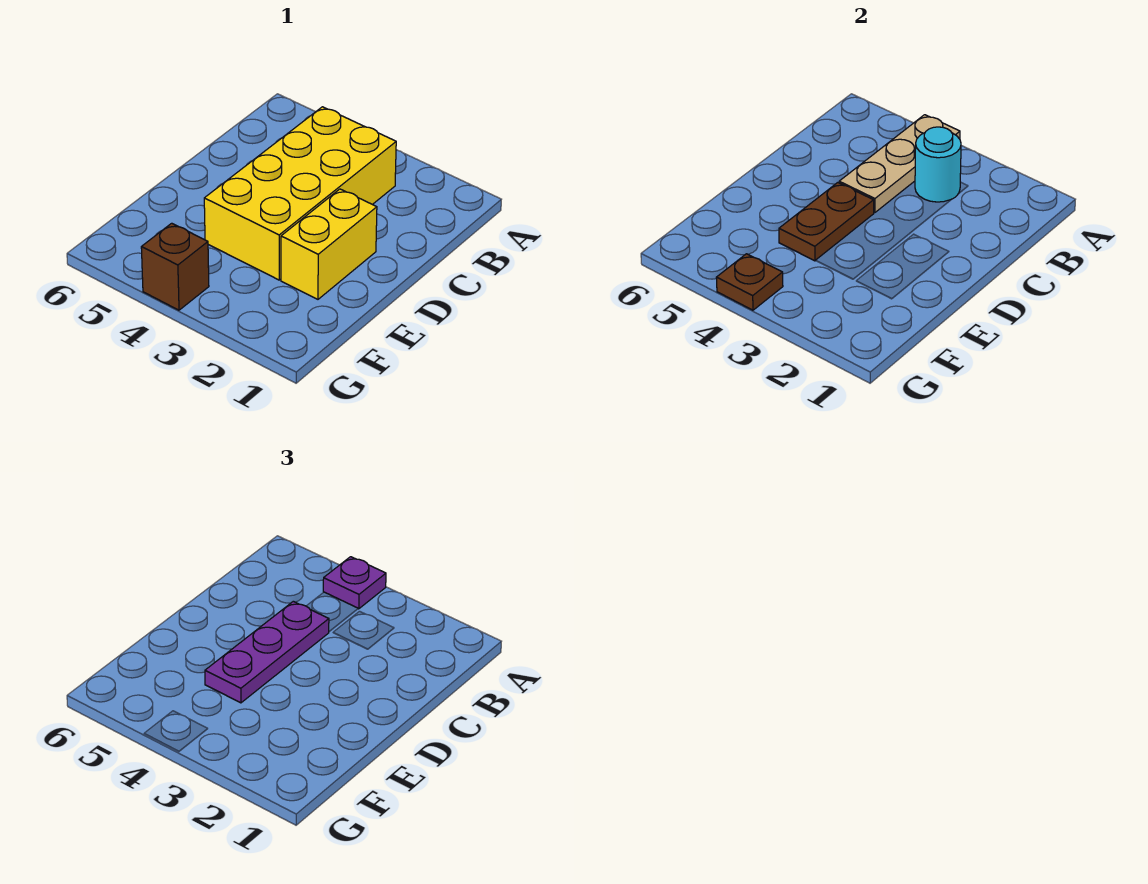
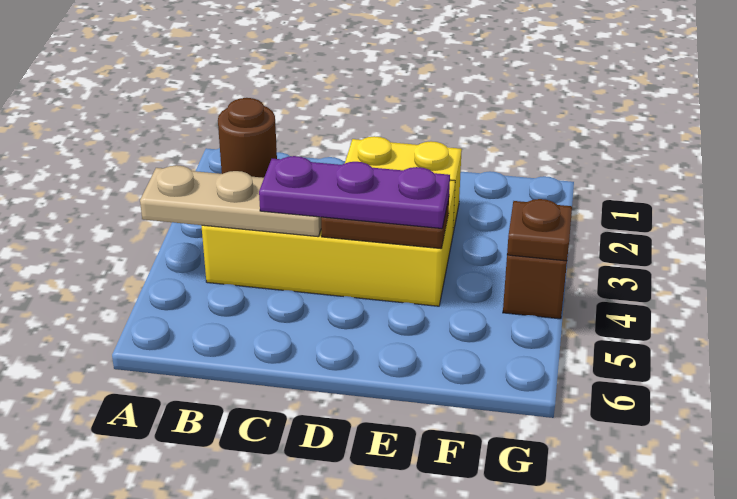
purple plate A4 level 3 -> none
cyan round brick B3 level 2 -> brown round brick B3 level 2

